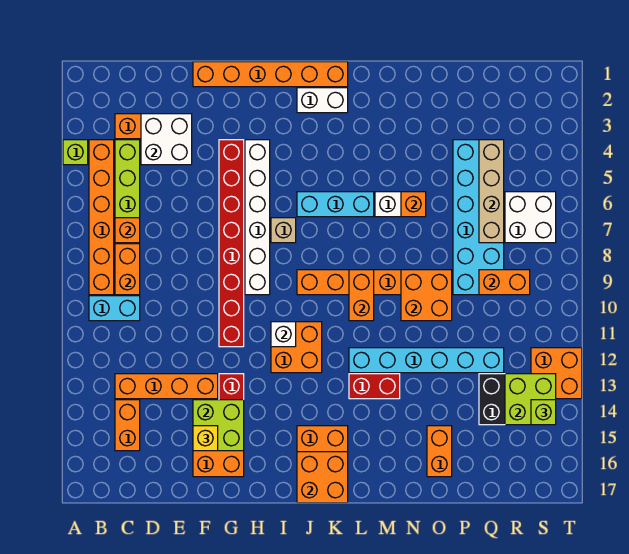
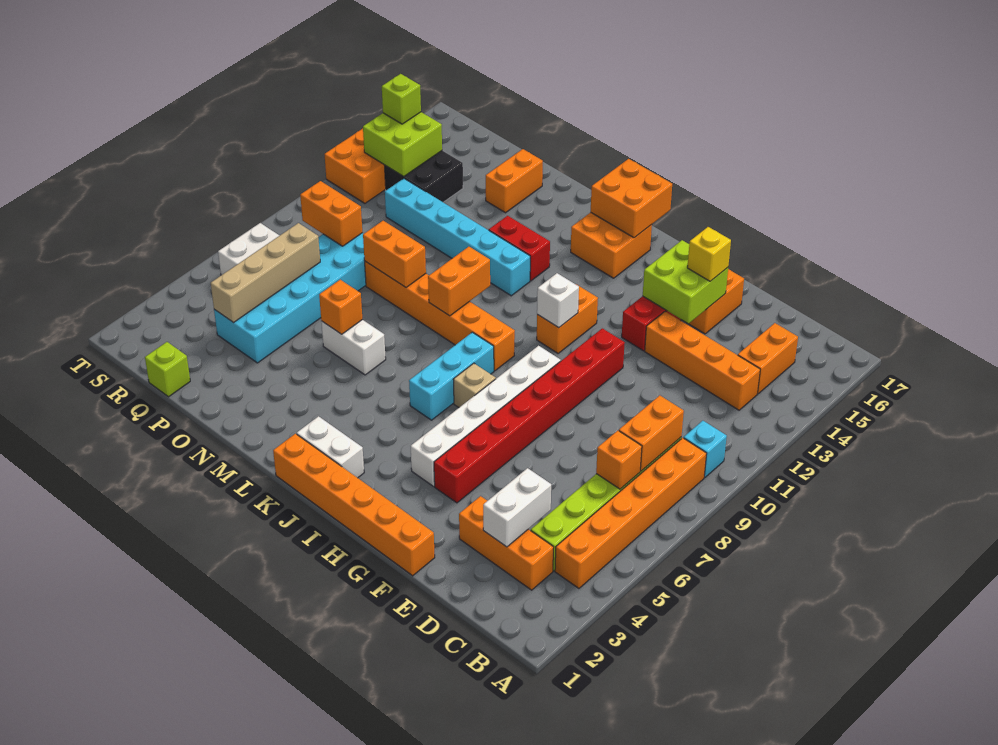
lime brick A4 level 1 -> lime brick Q1 level 1
cyan brick B10:C10 level 1 -> cyan brick B10 level 1
white brick D3:E4 level 2 -> white brick D3:D4 level 2
orange brick I11:J12 level 1 -> orange brick I11:I12 level 1
cyan brick J6:L6 level 1 -> cyan brick J6:J8 level 1
orange brick N9:O10 level 2 -> orange brick N9:O9 level 2

